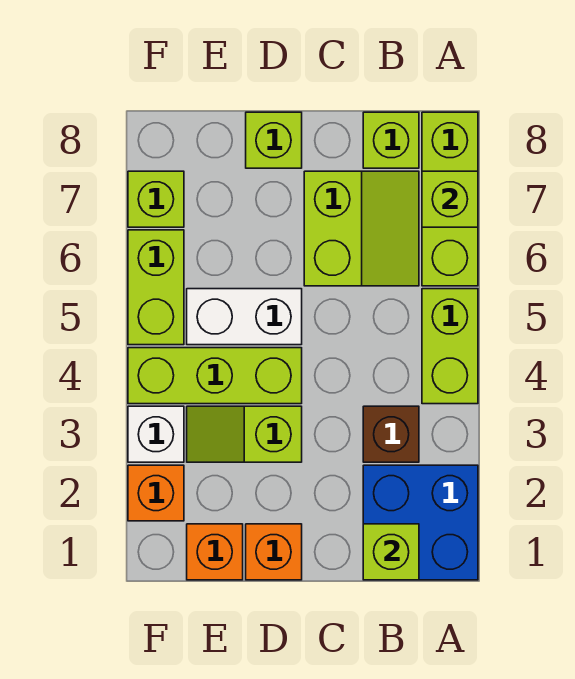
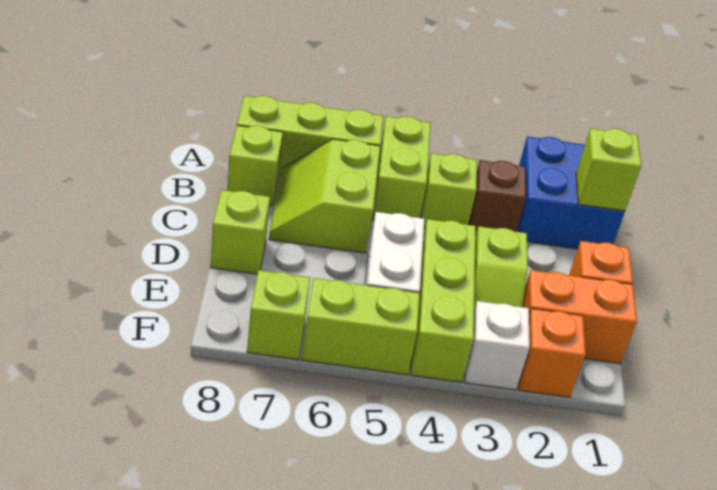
lime brick A4:A5 level 1 -> lime brick A5:B5 level 1
lime brick A7 level 2 -> lime brick B4 level 1
lime slope B6:C7 level 1 top C -> lime slope B6:C7 level 1 top 6
orange brick E1 level 1 -> orange brick E1:E2 level 1

